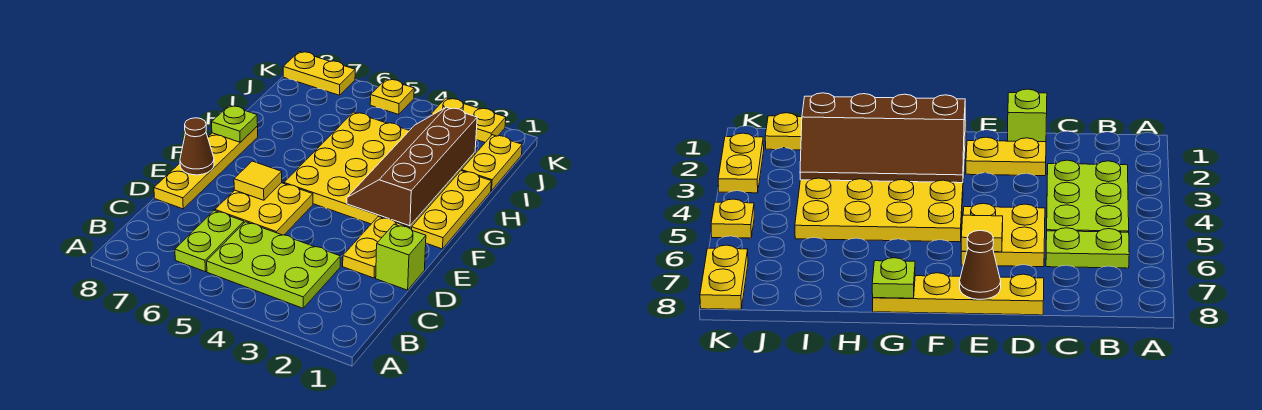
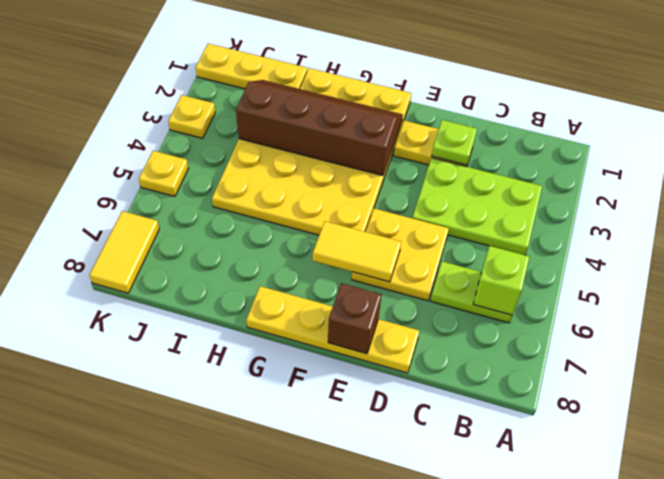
lime plate B3:C5 level 1 -> lime plate B3:D4 level 1
lime brick D1 level 1 -> lime brick B6 level 2
yellow tile E6 level 2 -> yellow tile E6:F6 level 2
brown cone E8 level 2 -> brown brick E8 level 2
brown slope F2:I3 level 2 top 2 -> brown slope F2:I3 level 2 top 3
lime plate G8 level 2 -> lime plate D2 level 2
yellow plate I1:J1 level 1 -> yellow plate I1:K1 level 1
yellow plate K2:K3 level 1 -> yellow plate K3 level 1
yellow plate K7:K8 level 1 -> yellow tile K7:K8 level 1

